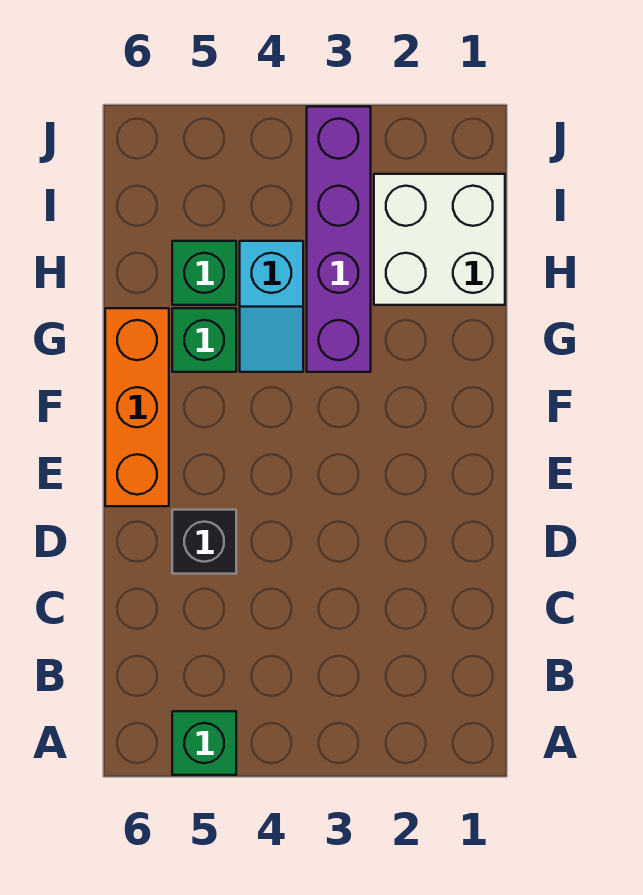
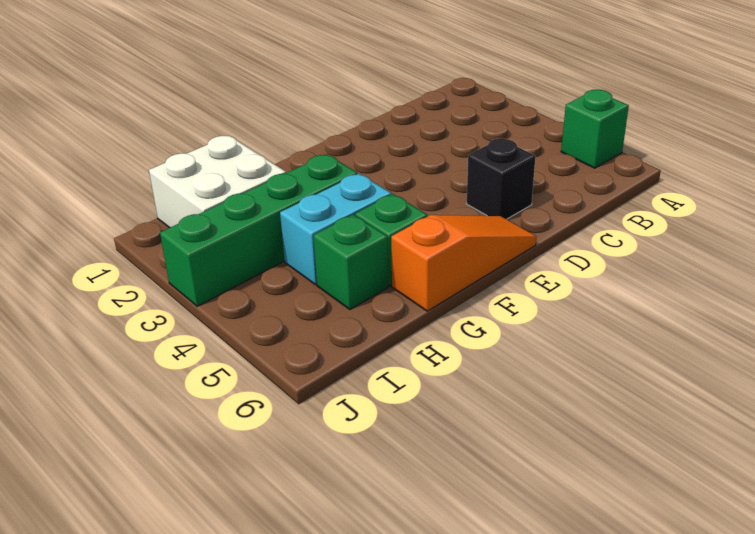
orange brick E6:G6 level 1 -> orange slope E6:G6 level 1 top G
purple brick G3:J3 level 1 -> green brick G3:J3 level 1
cyan slope G4:H4 level 1 top H -> cyan brick G4:H4 level 1

